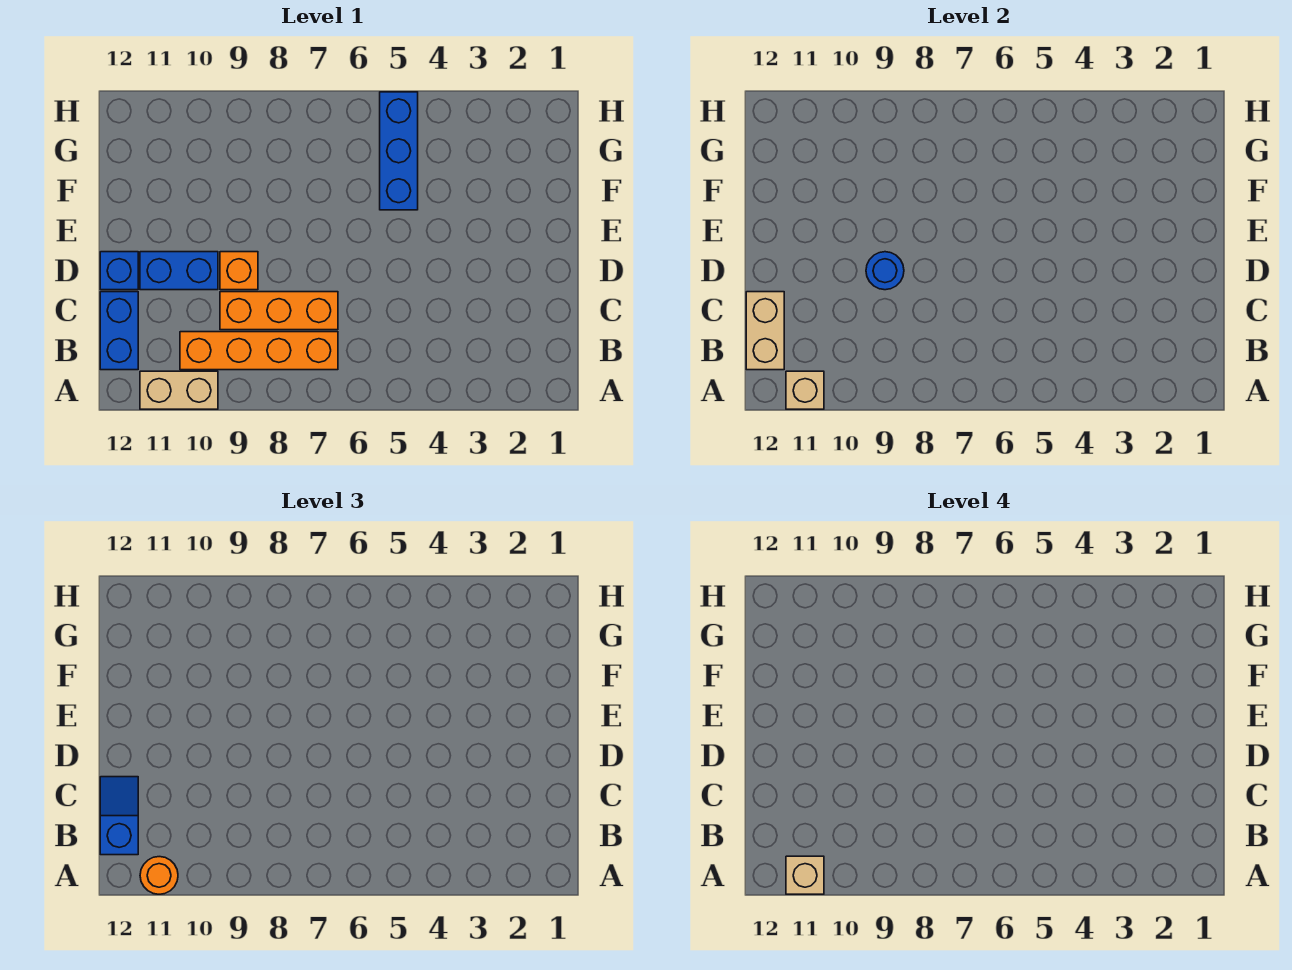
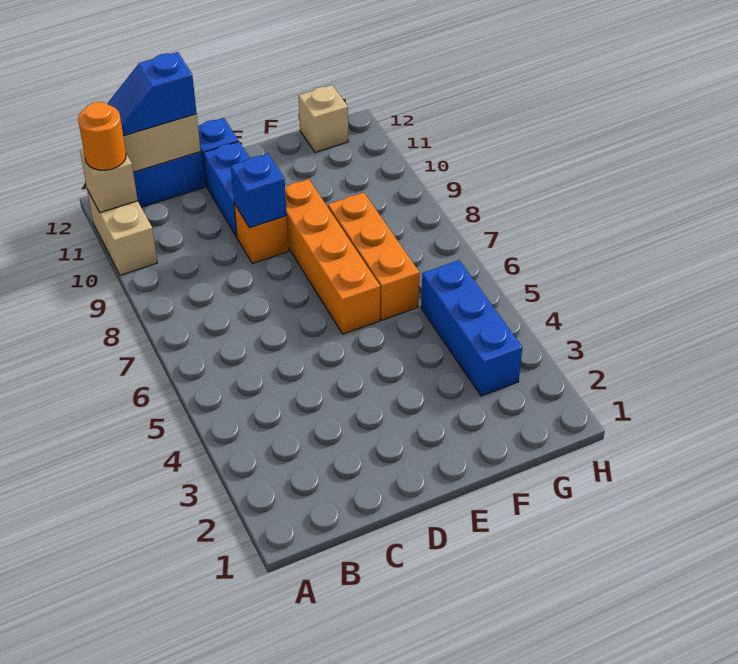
tan brick A11 level 4 -> tan brick G12 level 1
orange brick B7:B10 level 1 -> orange brick E6:E9 level 1
blue slope B12:C12 level 3 top B -> blue slope B12:C12 level 3 top C
orange brick C7:C9 level 1 -> orange brick F6:F8 level 1
blue round brick D9 level 2 -> blue brick D9 level 2
blue brick F5:H5 level 1 -> blue brick G3:G5 level 1

